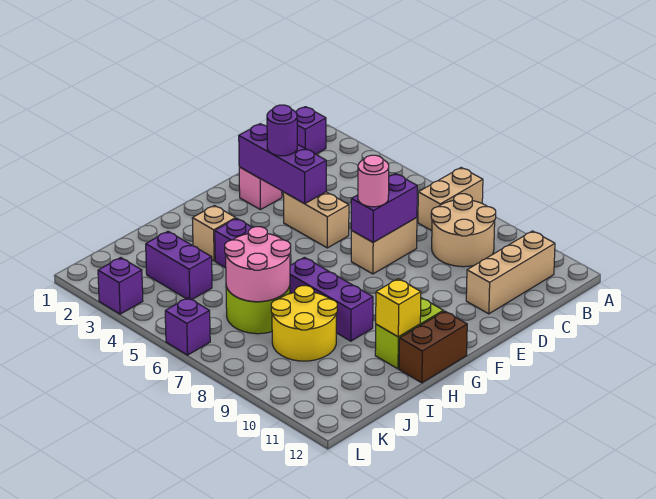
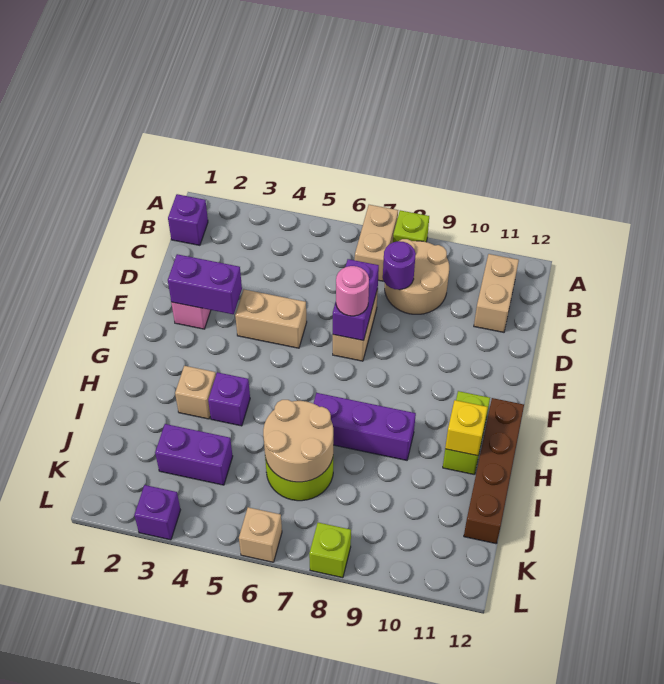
none -> lime brick A8 level 1
tan brick B11:D11 level 1 -> tan brick B11:C11 level 1
purple brick E2:E4 level 2 -> purple brick E2:E3 level 2
purple round brick E3 level 3 -> purple round brick C8 level 2
brown brick G12:H12 level 1 -> brown brick G12:J12 level 1
pink round brick I6:J7 level 2 -> tan round brick I6:J7 level 2
yellow round brick I8:J9 level 1 -> none
purple brick L6 level 1 -> tan brick L6 level 1
none -> lime brick L8 level 1

